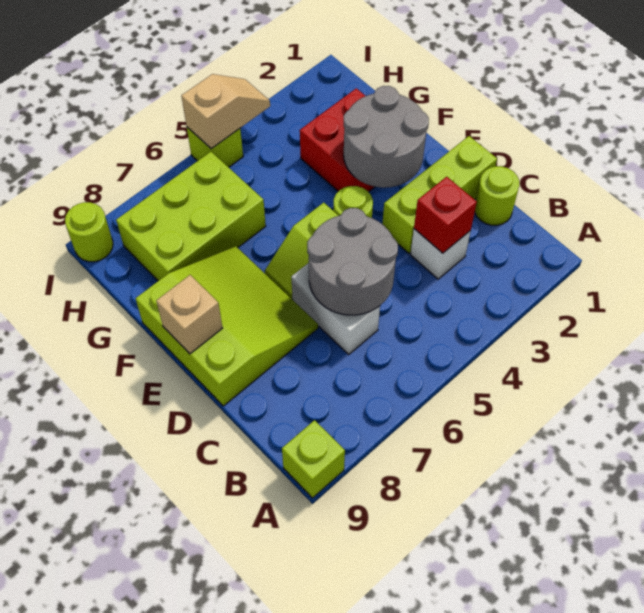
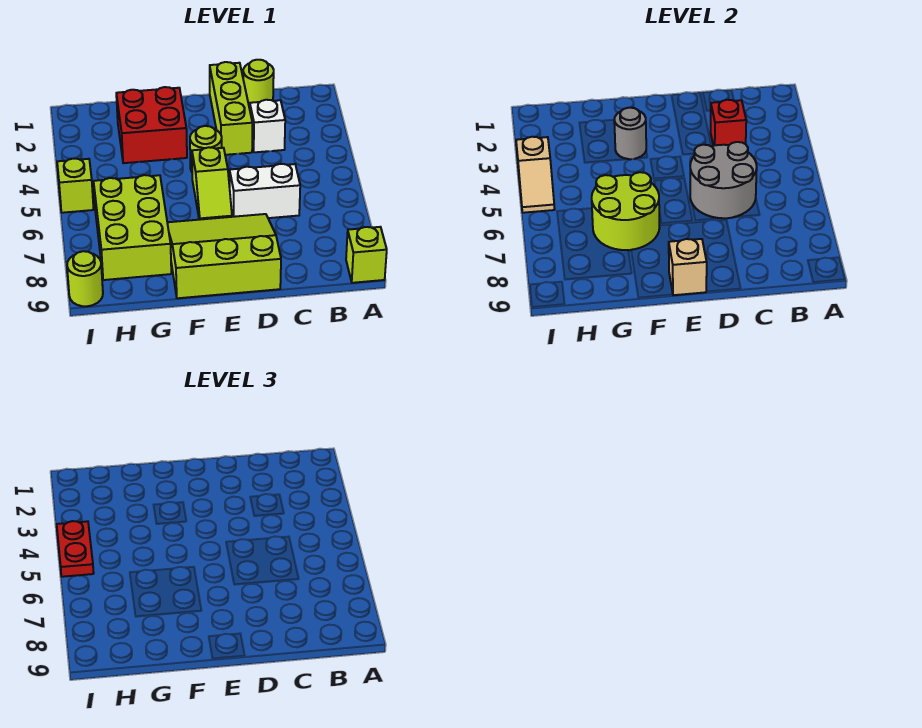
grey round brick E2:F3 level 2 -> grey round brick F3 level 2
none -> lime round brick F6:G7 level 2
tan slope I4:I5 level 2 top 5 -> tan slope I4:I5 level 2 top 4
none -> red plate I4:I5 level 3

